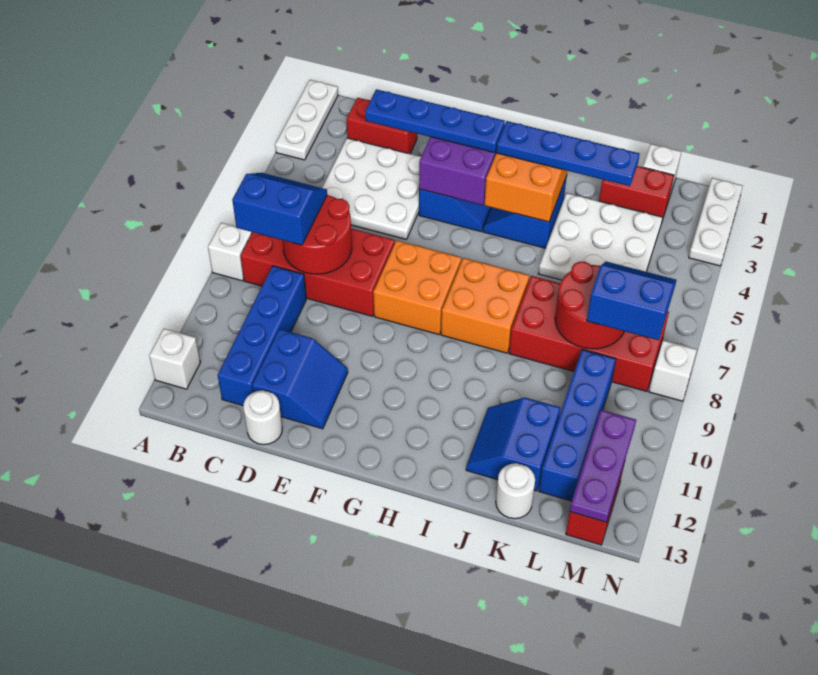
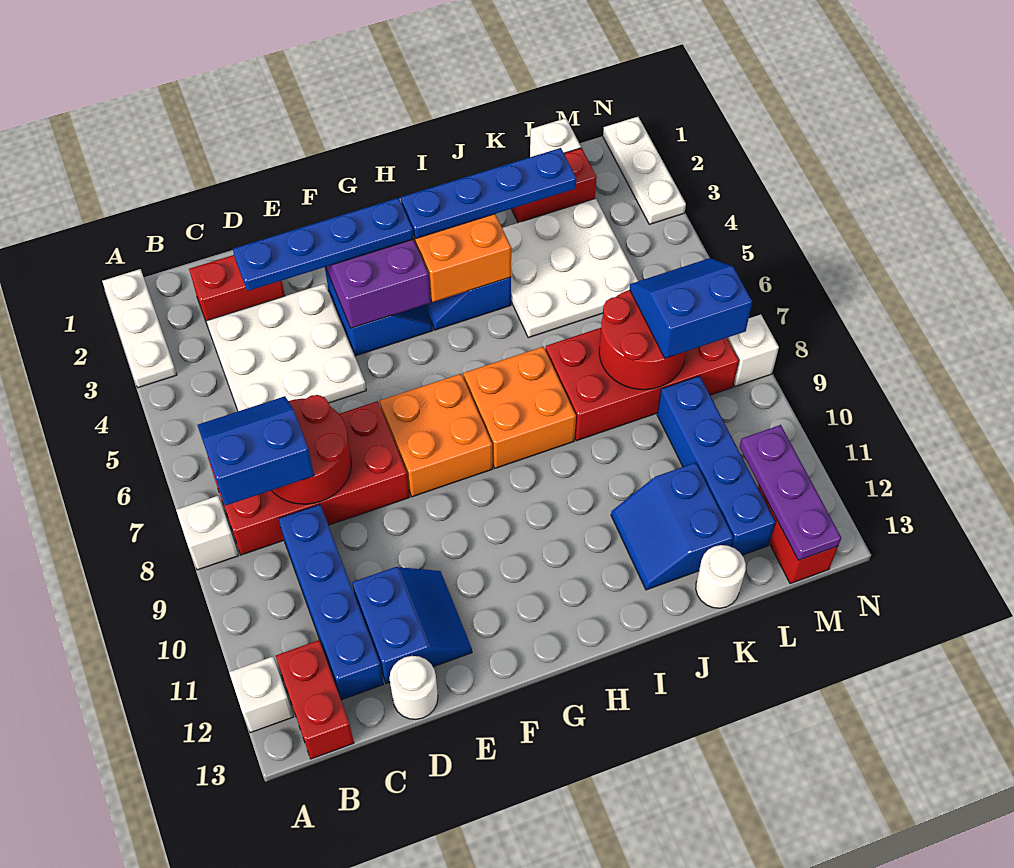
none -> red brick B12:B13 level 1

